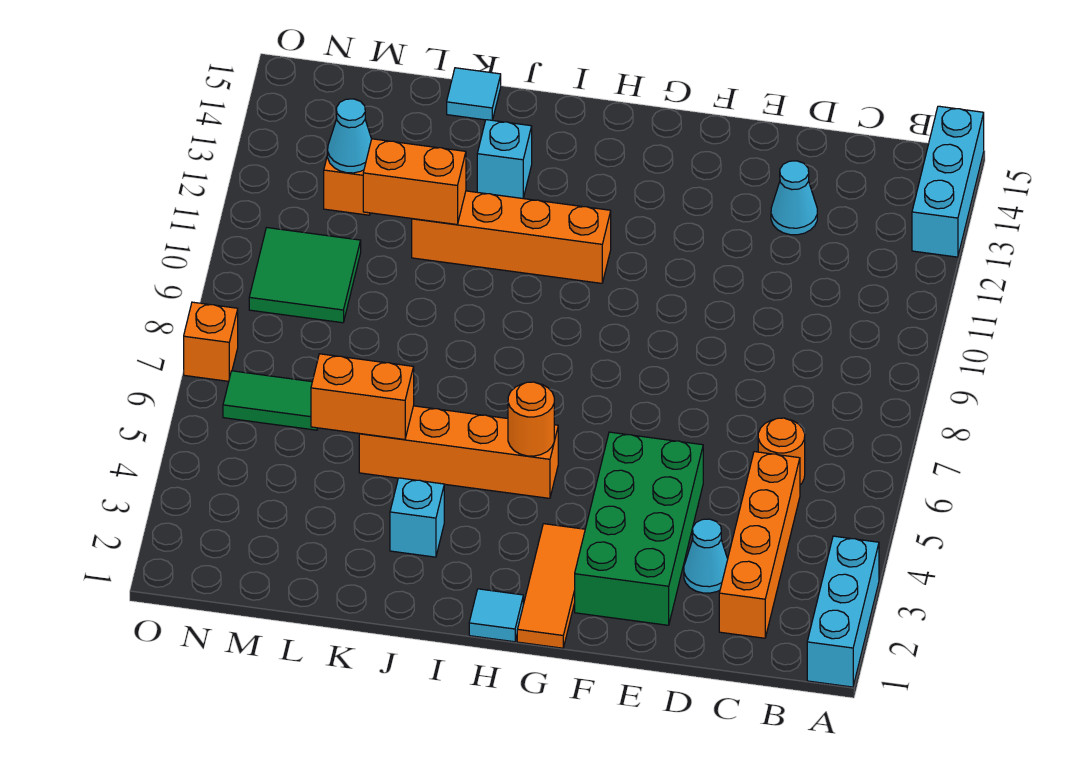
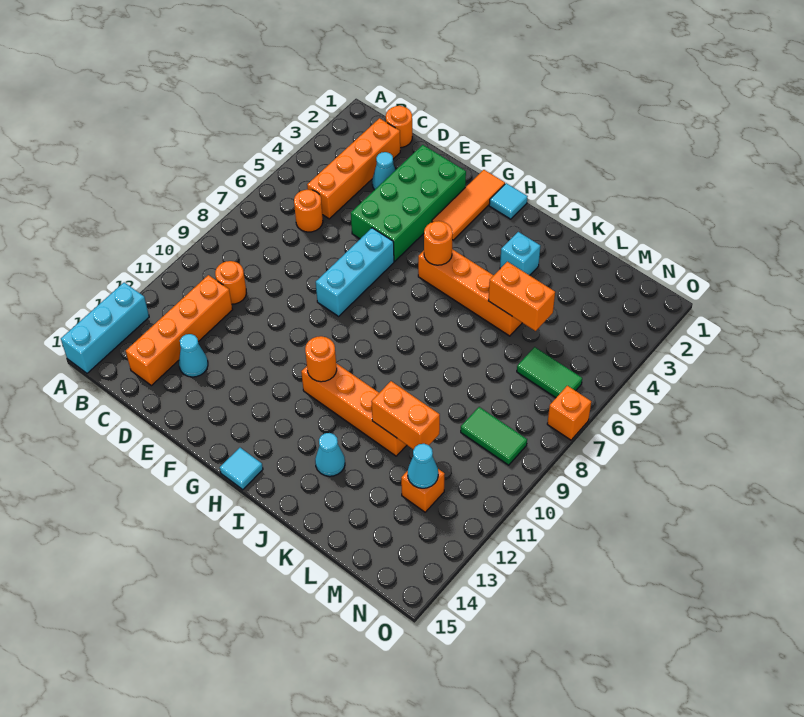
cyan brick A1:A3 level 1 -> cyan brick F6:F8 level 1
none -> orange round brick C1 level 1
none -> orange round brick C10 level 1
none -> orange brick C11:C14 level 1
none -> orange round brick H11 level 2
cyan brick J13 level 1 -> cyan cone J13 level 1
cyan tile K15 level 1 -> cyan tile H15 level 1
green tile M9:N10 level 1 -> green tile M9:N9 level 1

